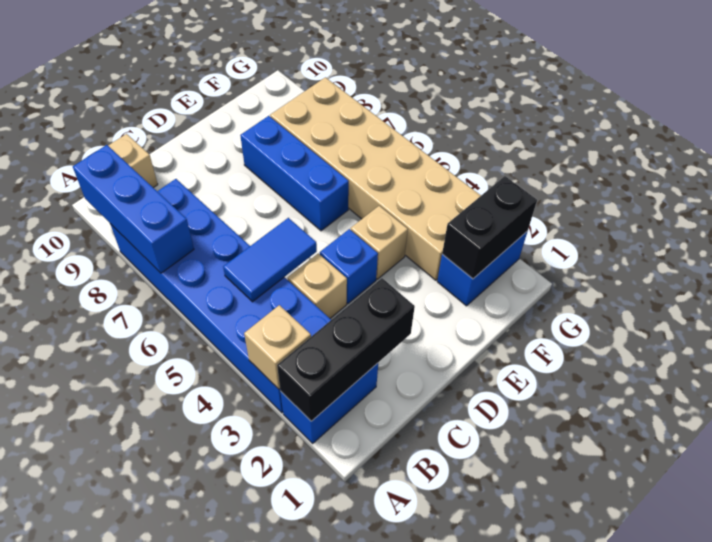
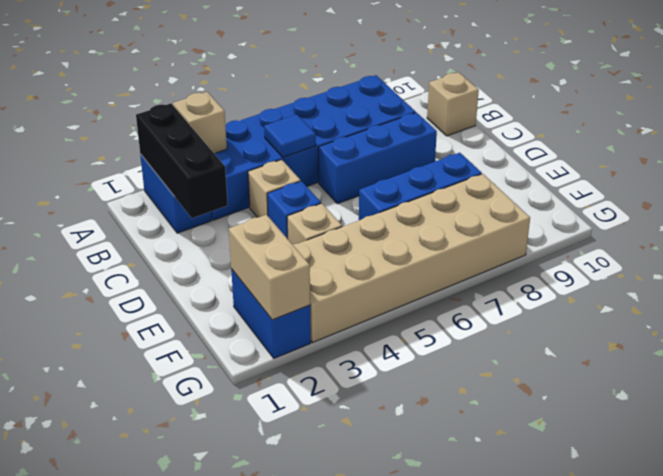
blue brick A7:A9 level 2 -> blue brick C6:C8 level 1
blue tile B5:C5 level 2 -> blue tile B5 level 2
black brick F2:G2 level 2 -> tan brick F2:G2 level 2

